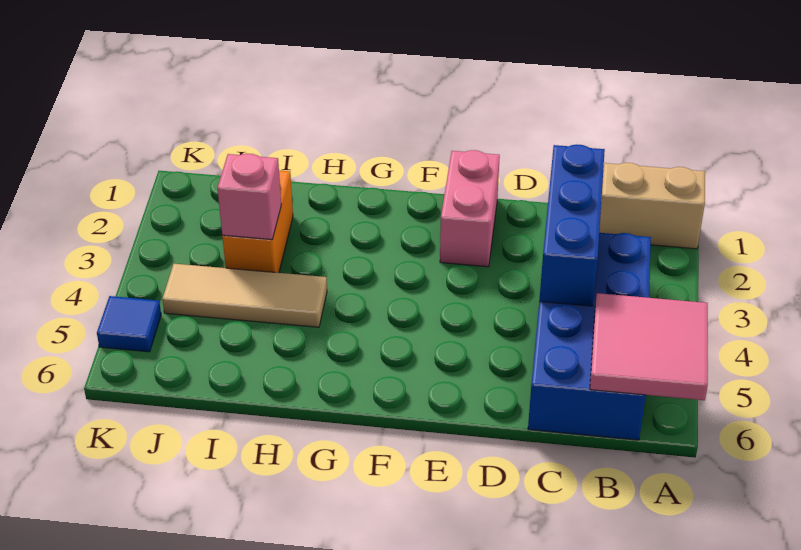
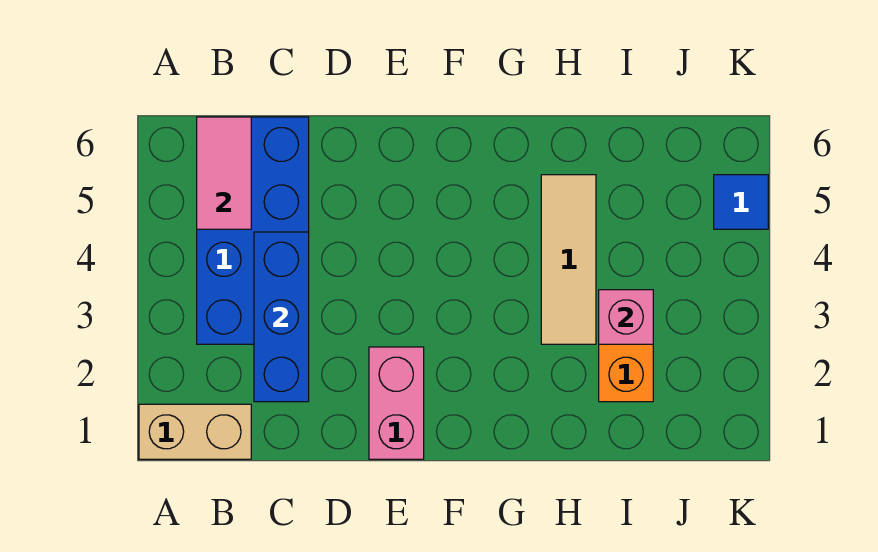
pink tile A5:B6 level 2 -> pink tile B5:B6 level 2
tan tile H4:J4 level 1 -> tan tile H3:H5 level 1

